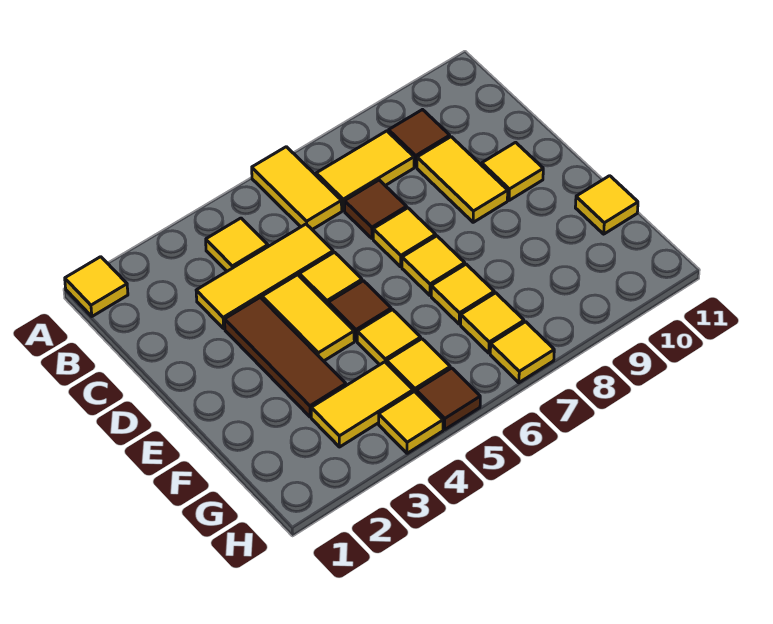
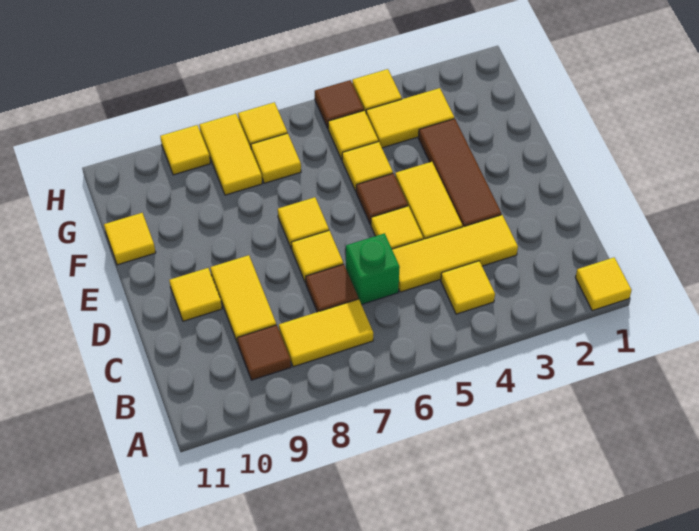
yellow tile A6:B6 level 1 -> yellow tile G8:H8 level 1
none -> green brick C6 level 1
yellow tile F7 level 1 -> yellow tile H9 level 1

